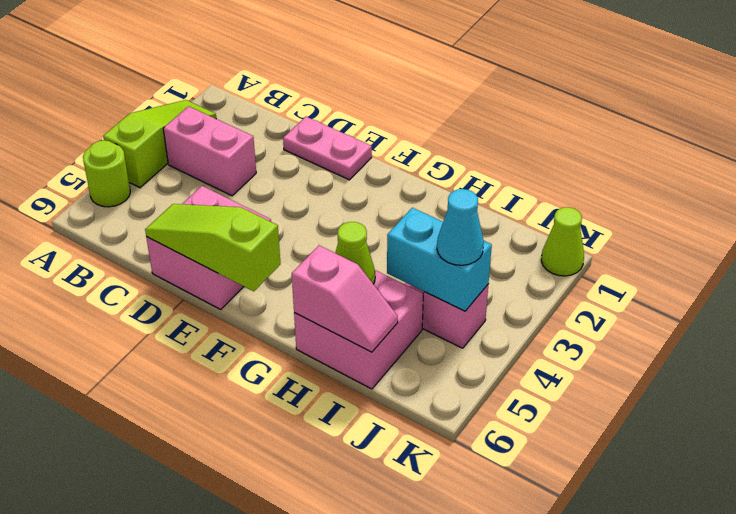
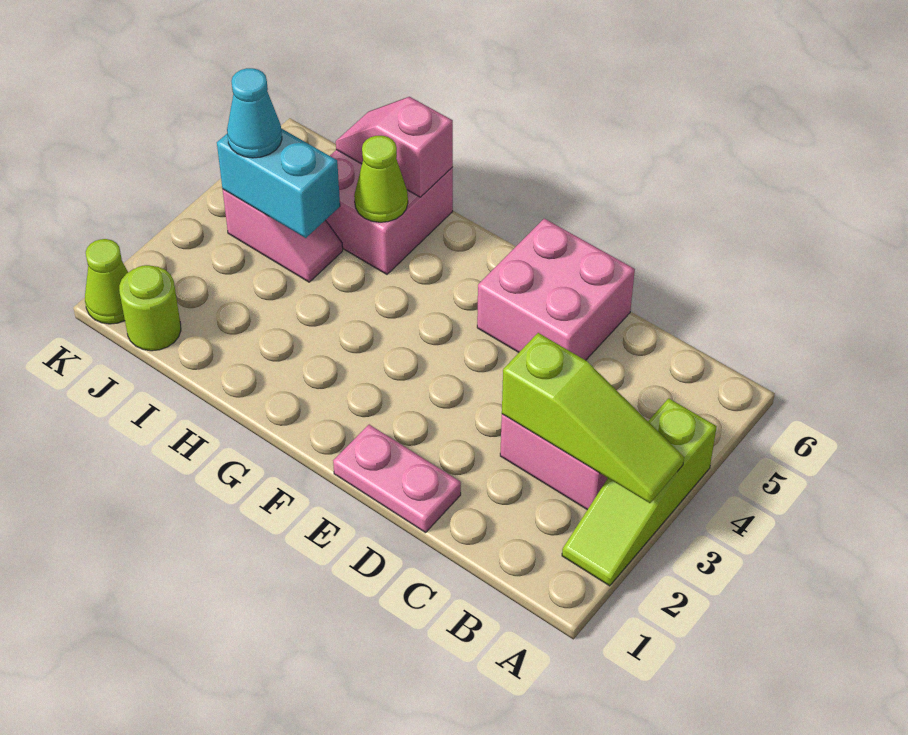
lime round brick A5 level 1 -> lime round brick J1 level 1
lime slope D6:F6 level 2 top F -> lime slope A3:C3 level 2 top C

